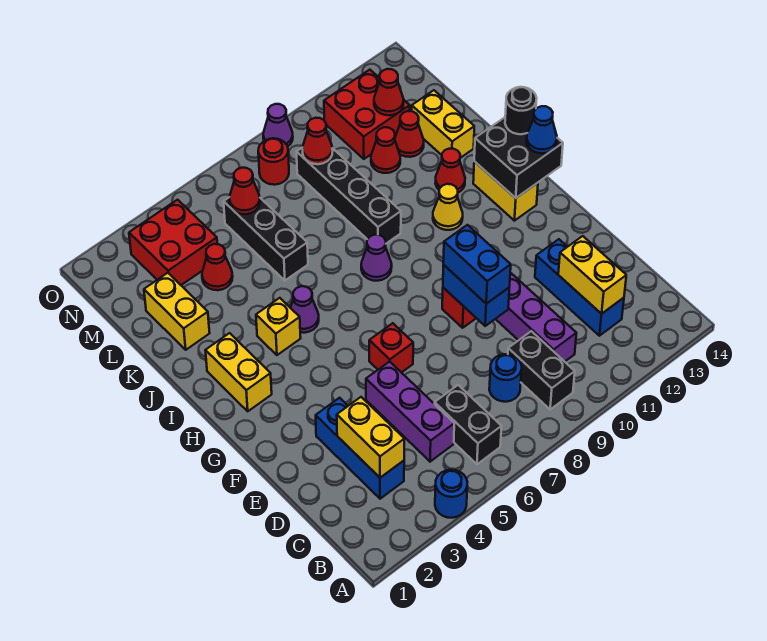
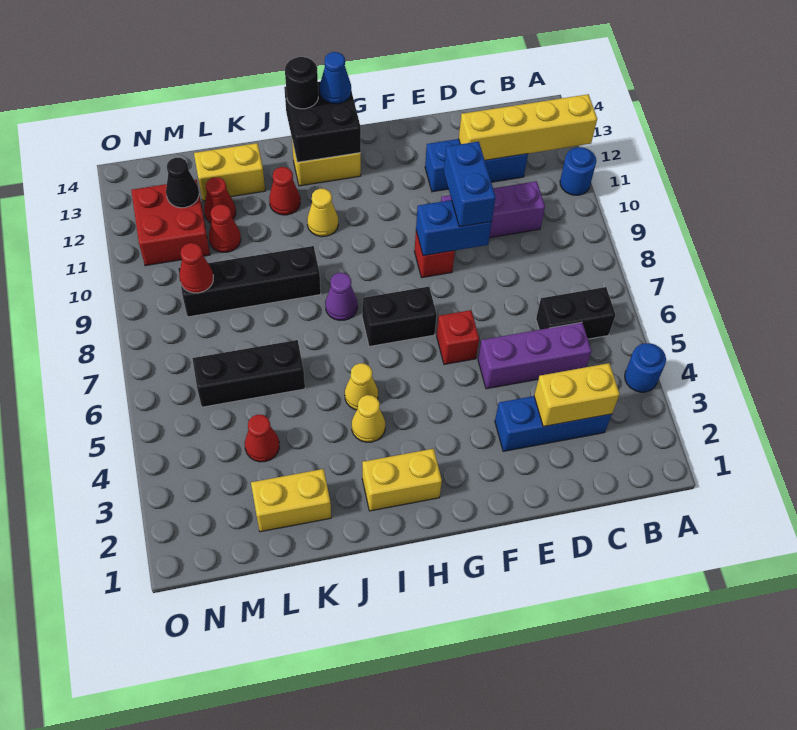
black brick B9:C9 level 1 -> black brick G7:H7 level 1
blue round brick C8 level 1 -> blue round brick A11 level 1
yellow brick C12:D12 level 2 -> yellow brick A12:D12 level 2
blue brick E9:F9 level 3 -> blue brick E9:E10 level 3
yellow brick I4 level 1 -> yellow cone I4 level 1
purple cone I5 level 1 -> yellow cone I5 level 1
red brick M3:N4 level 1 -> none
red cone M6 level 2 -> none
red cone M12 level 2 -> black cone M12 level 2
red round brick N8 level 1 -> none
purple cone O9 level 1 -> none

